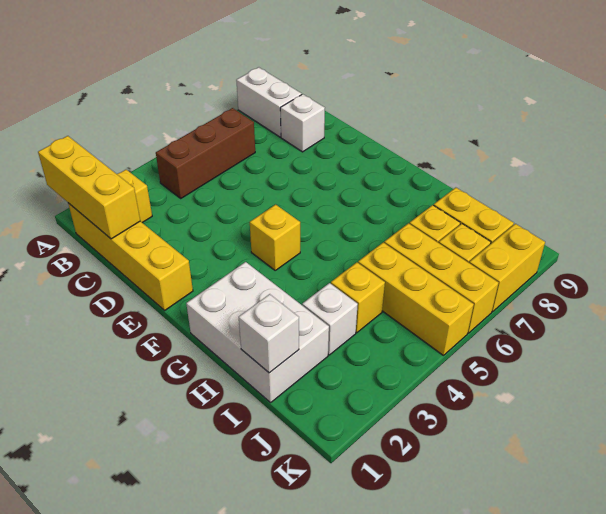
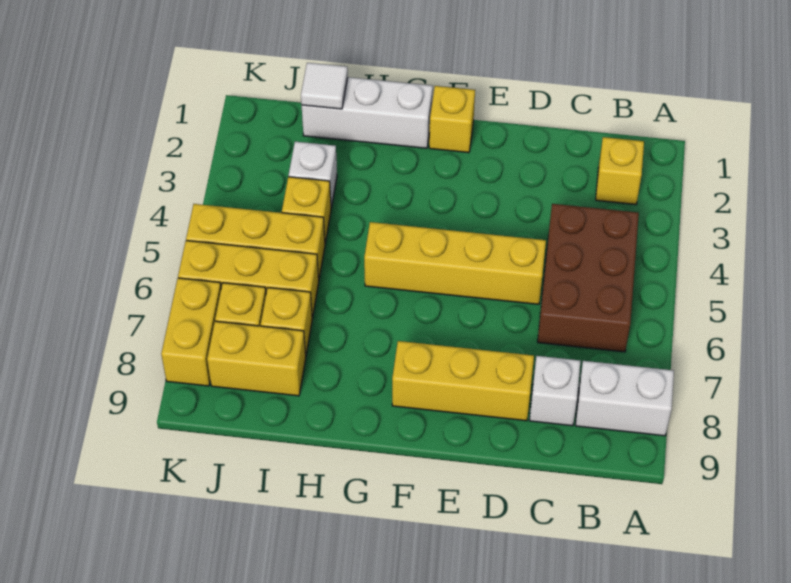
yellow brick A1:C1 level 2 -> yellow brick D8:F8 level 1
yellow brick B1:E1 level 1 -> yellow brick D5:G5 level 1
brown brick B4:B6 level 1 -> brown brick B4:C6 level 1
yellow brick F4 level 1 -> yellow brick F1 level 1
white brick G1:I2 level 1 -> white brick G1:I1 level 1
white brick I1 level 2 -> white tile I1 level 2

